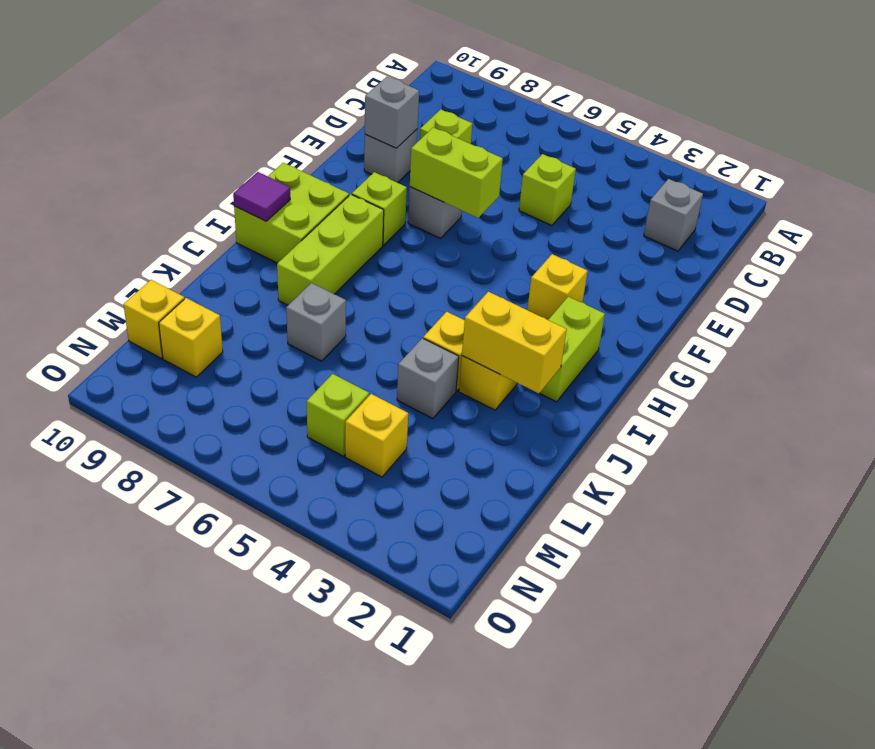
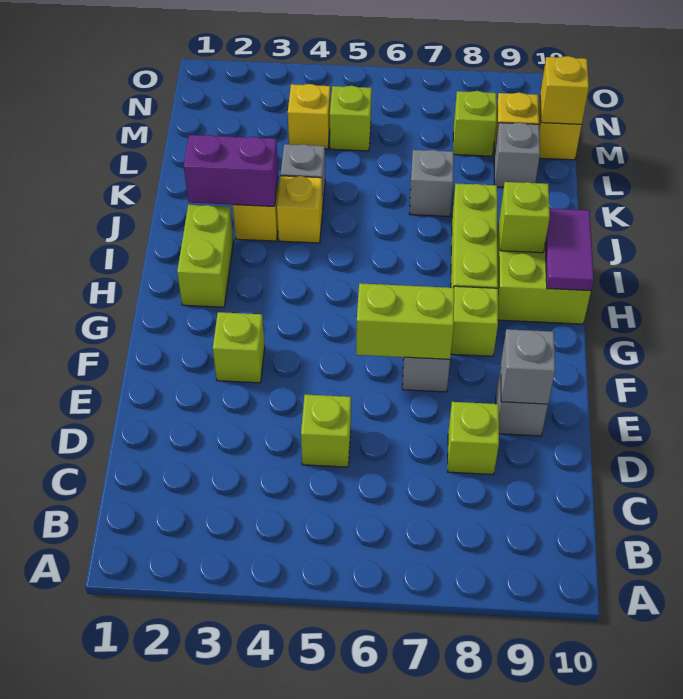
grey brick C2 level 1 -> grey brick L9 level 1
none -> lime brick F3 level 1
yellow brick G3 level 1 -> yellow brick M10 level 2
none -> lime brick I9 level 2
purple tile I10 level 2 -> purple tile H10:I10 level 2
yellow brick J2:J3 level 2 -> purple brick J2:J3 level 2
none -> lime brick M8 level 1

